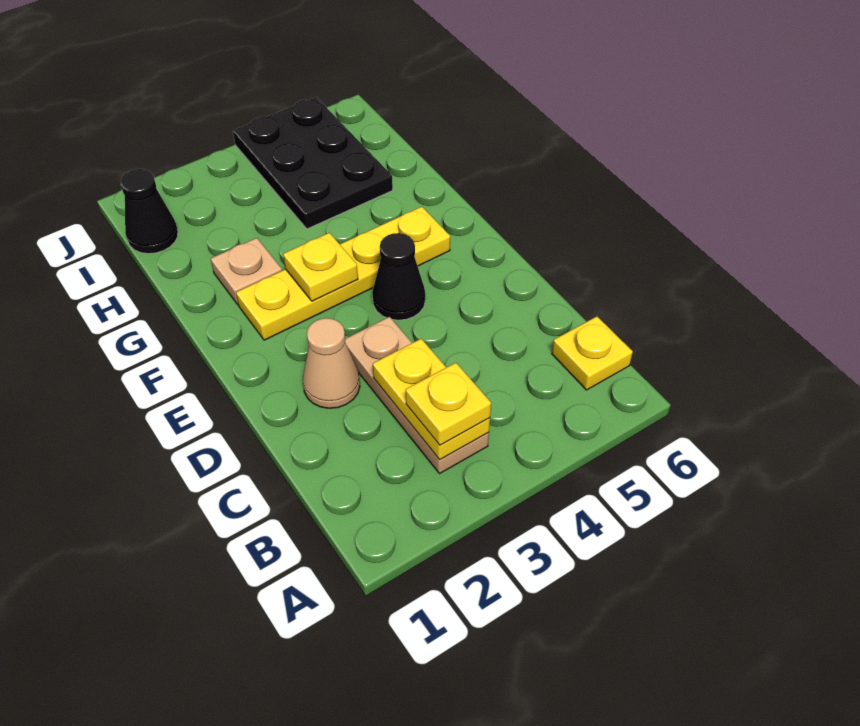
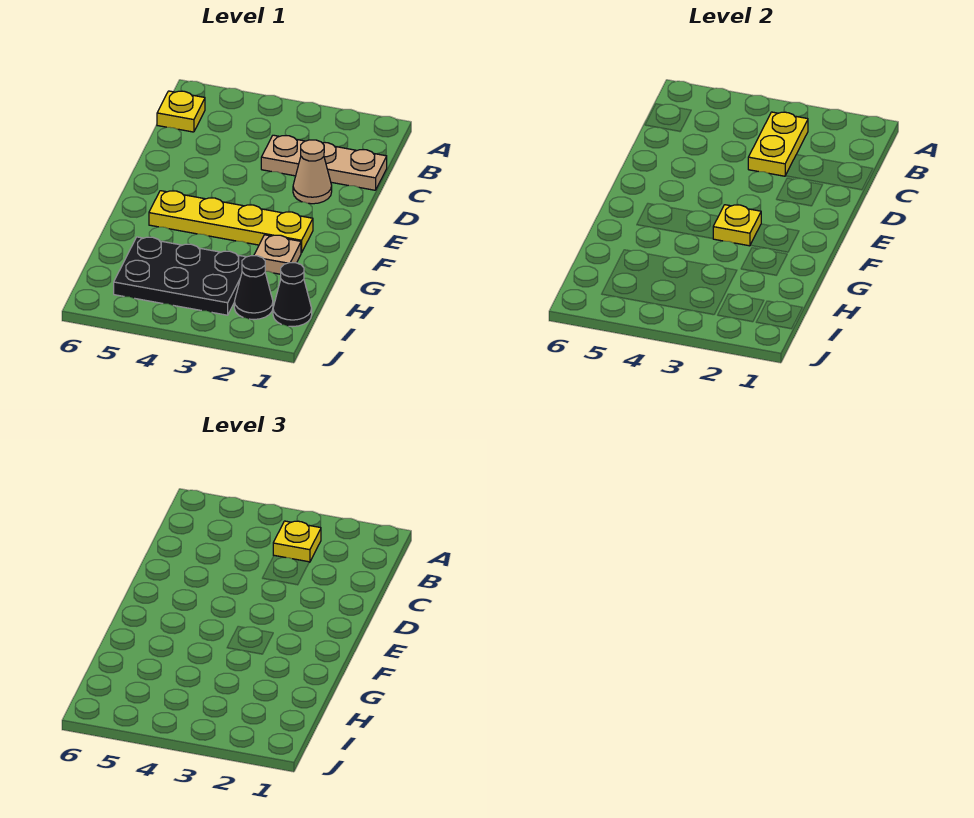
tan plate B3:D3 level 1 -> tan plate C1:C3 level 1
black cone E4 level 1 -> black cone I2 level 1
black plate H4:J5 level 1 -> black plate H3:I5 level 1

